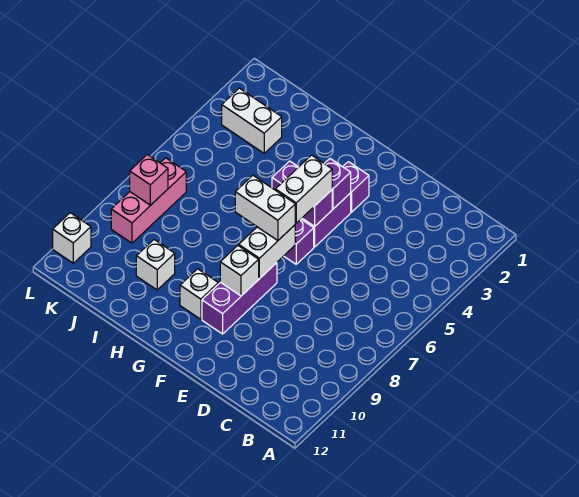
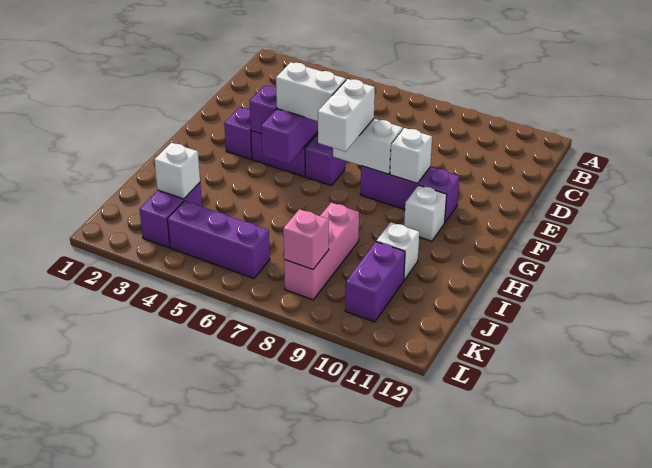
white brick J3:K3 level 1 -> purple brick J3:K3 level 1
none -> purple brick J10:K10 level 1
none -> purple brick K4:K6 level 1
pink brick K7:K9 level 1 -> pink brick I8:K8 level 1
white brick L11 level 1 -> white brick J3 level 2

